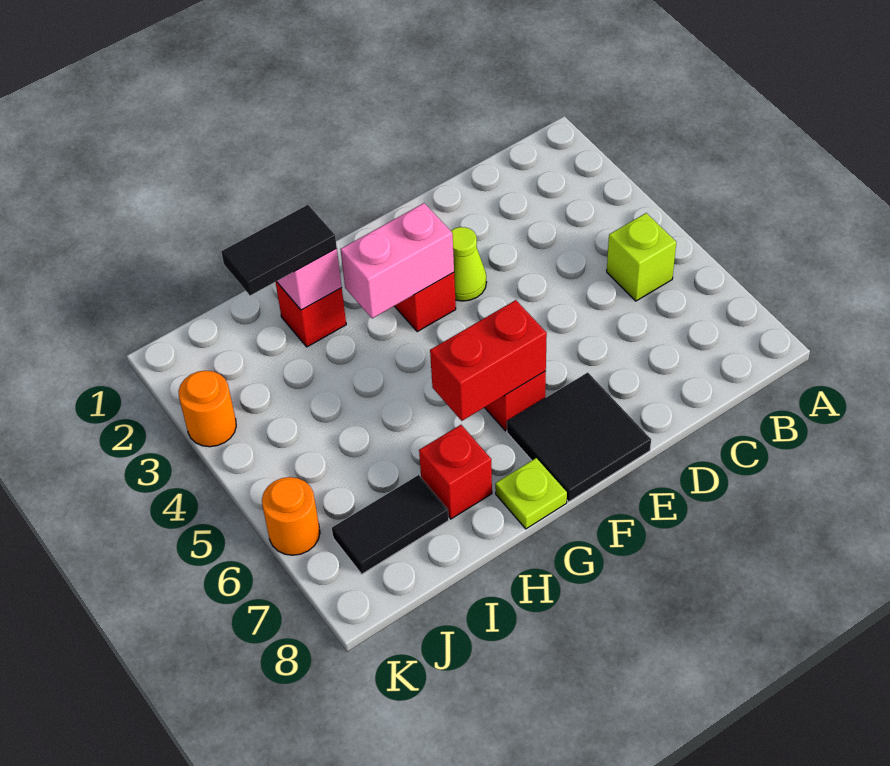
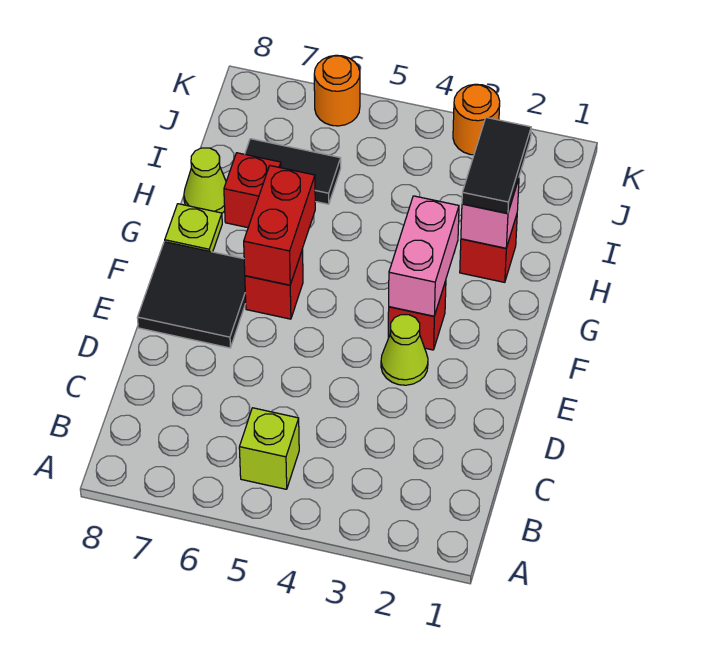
none -> lime cone H8 level 1
black tile I7:J7 level 1 -> black tile I6:I7 level 1

